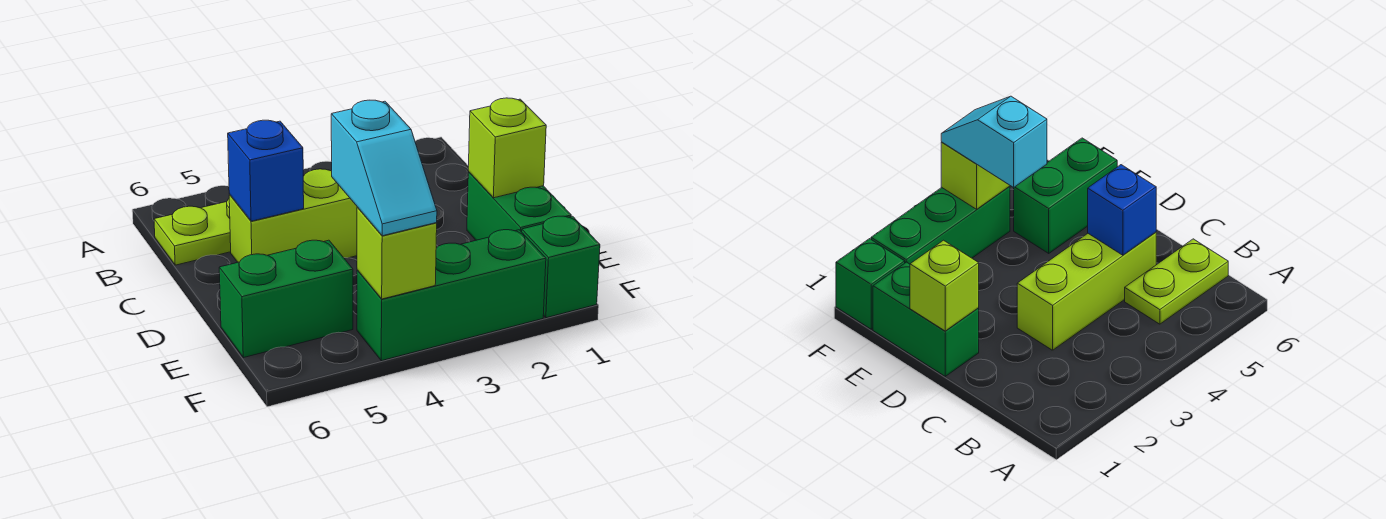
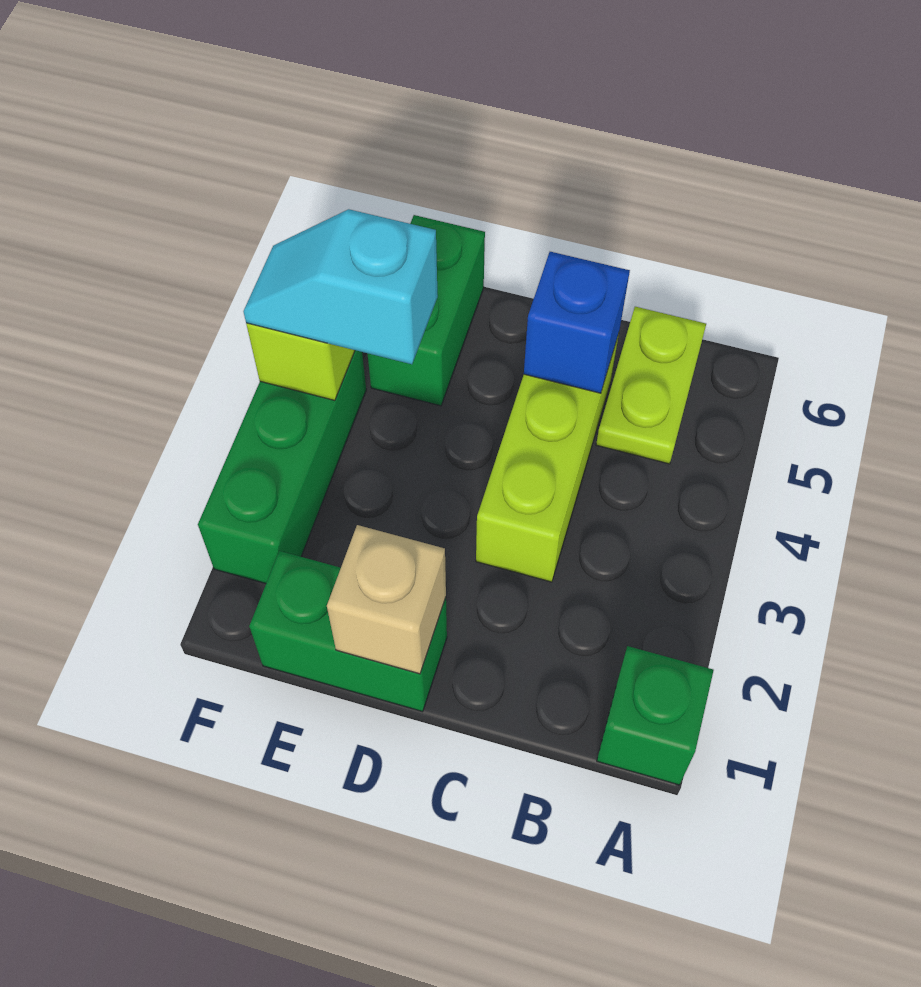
lime brick D1 level 2 -> tan brick D1 level 2
green brick F1 level 1 -> green brick A1 level 1

